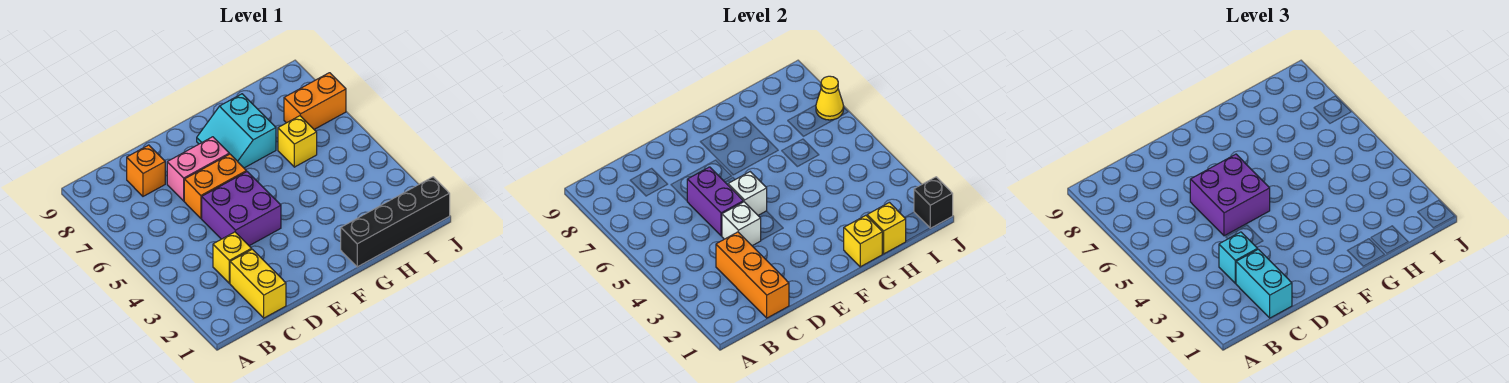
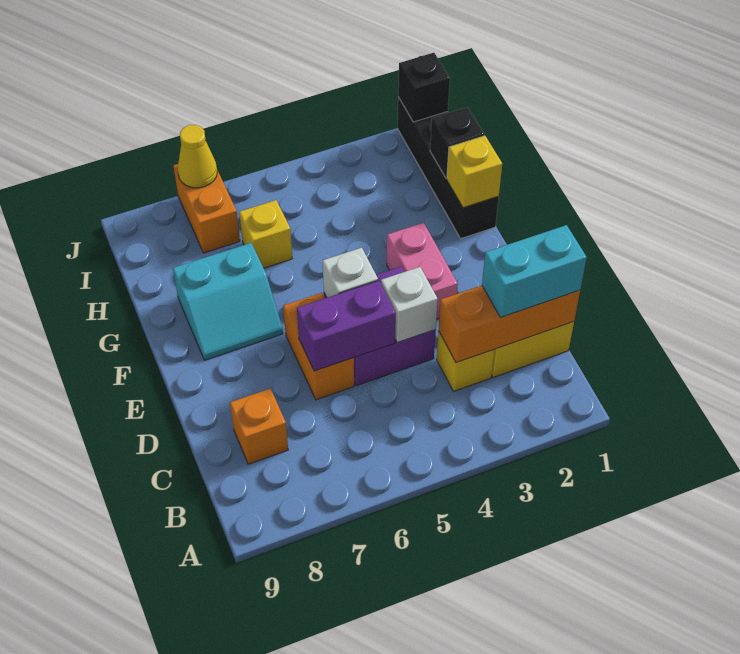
cyan brick C3 level 3 -> none
purple brick D5:E6 level 3 -> none
pink brick D7:E7 level 1 -> pink brick E3:F3 level 1
yellow brick H1 level 2 -> black brick H1 level 2

